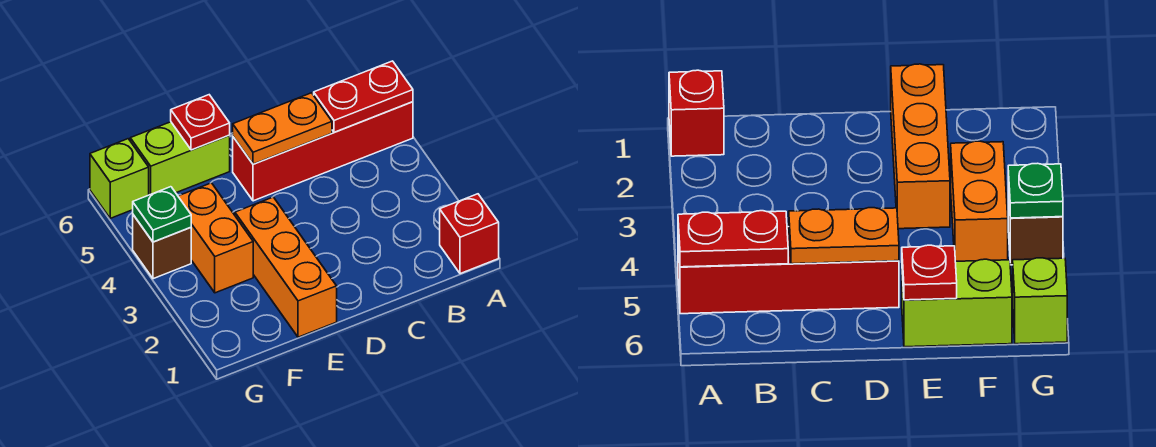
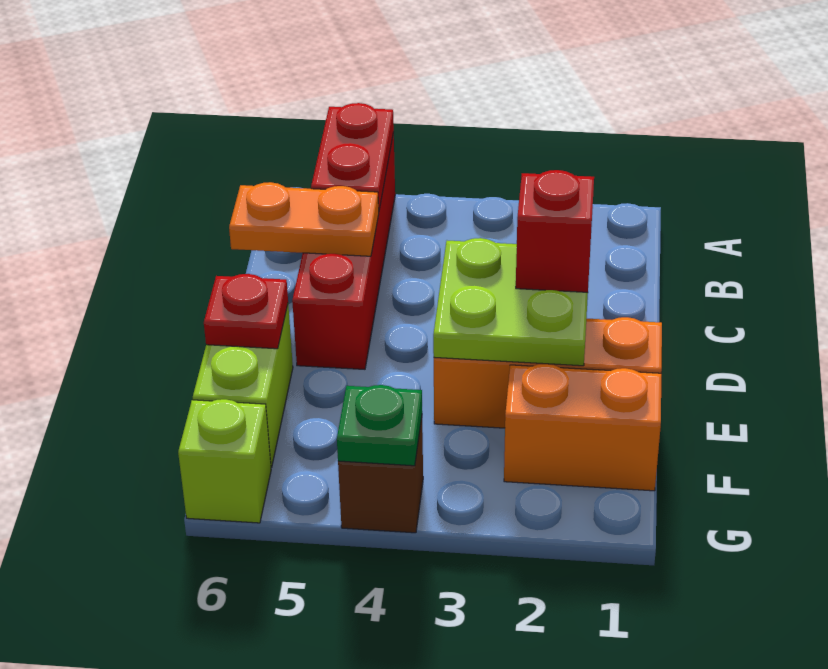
red brick A1 level 1 -> red brick D2 level 3
orange plate C5:D5 level 2 -> orange plate C5:C6 level 2
none -> lime plate D2:E3 level 2
orange brick F3:F4 level 1 -> orange brick F1:F2 level 1

